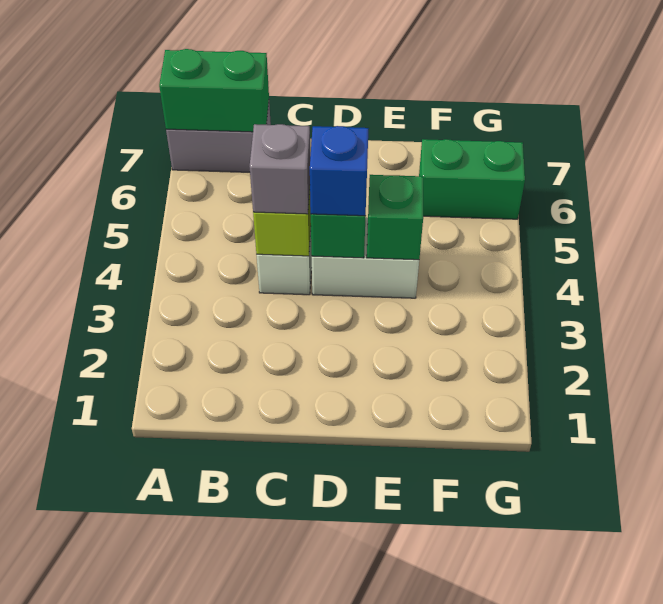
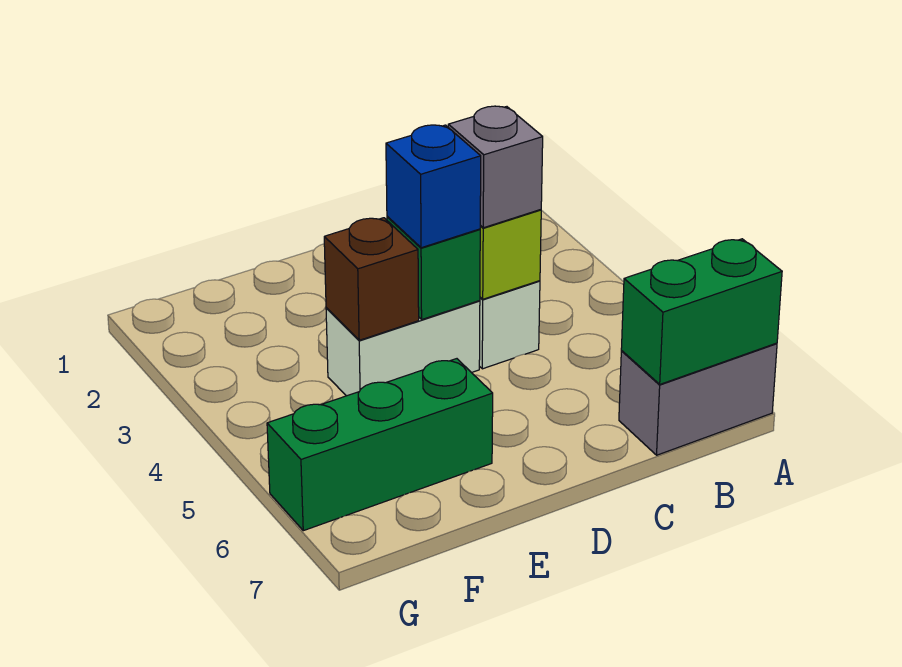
green brick E4 level 2 -> brown brick E4 level 2
green brick F6:G6 level 1 -> green brick E6:G6 level 1

